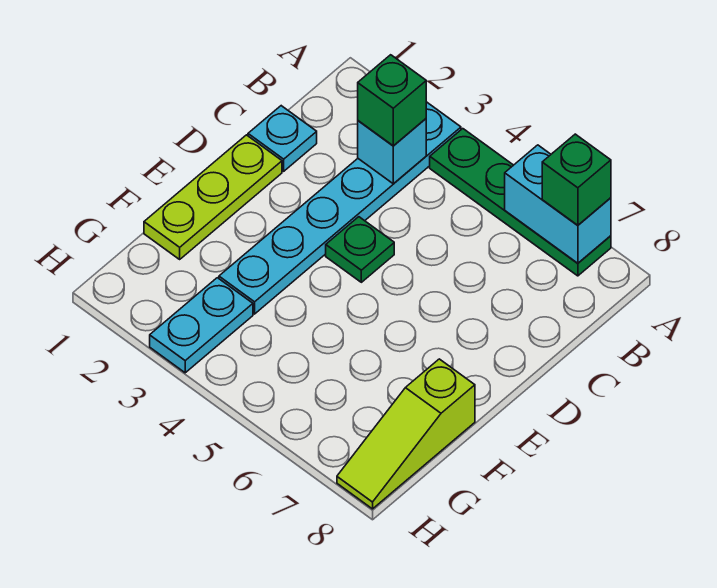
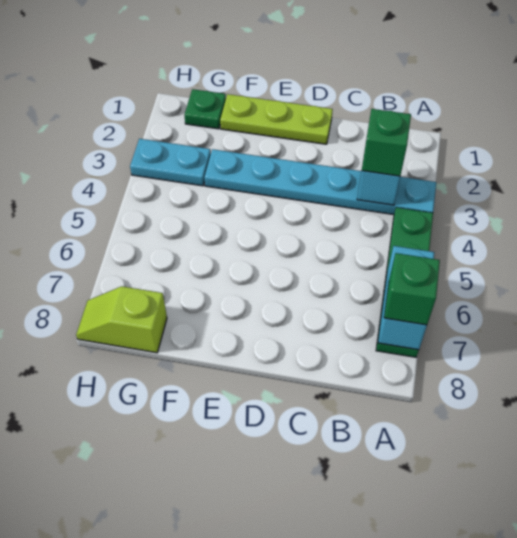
cyan plate C1 level 1 -> none
green plate D4 level 1 -> green plate G1 level 1
lime slope F8:H8 level 1 top F -> lime slope G8:H8 level 1 top G

